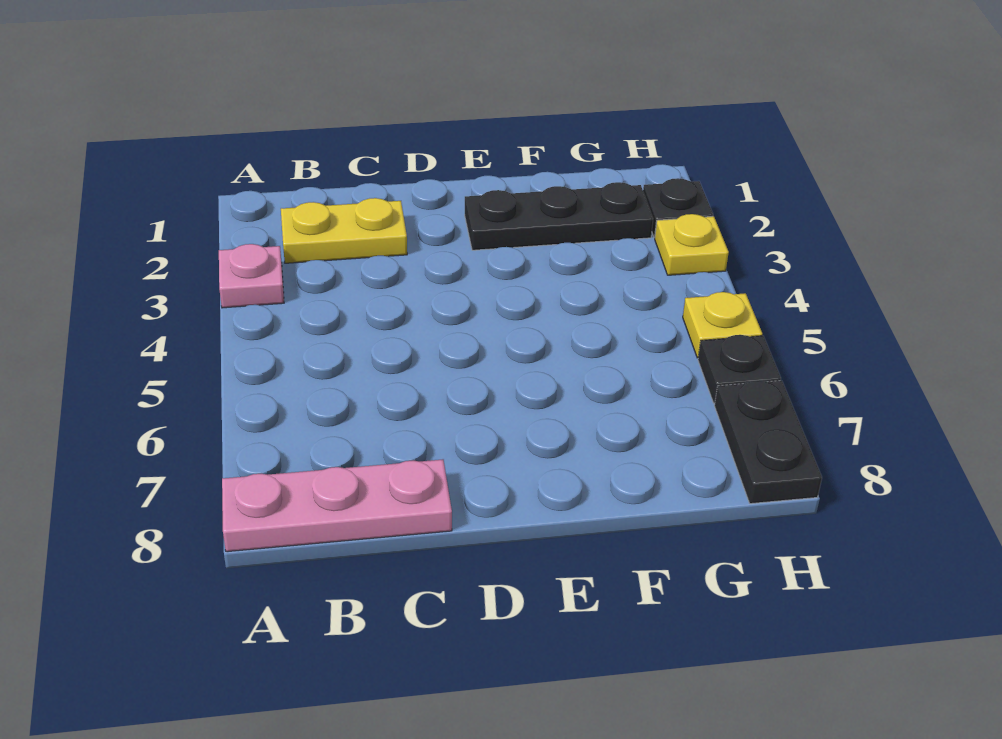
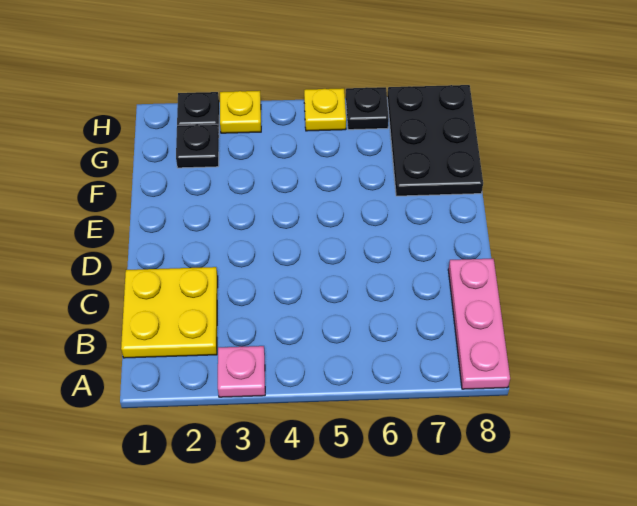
yellow plate B2:C2 level 1 -> yellow plate B1:C2 level 1
black plate E2:G2 level 1 -> black plate G2 level 1
black plate H7:H8 level 1 -> black plate F7:H8 level 1

